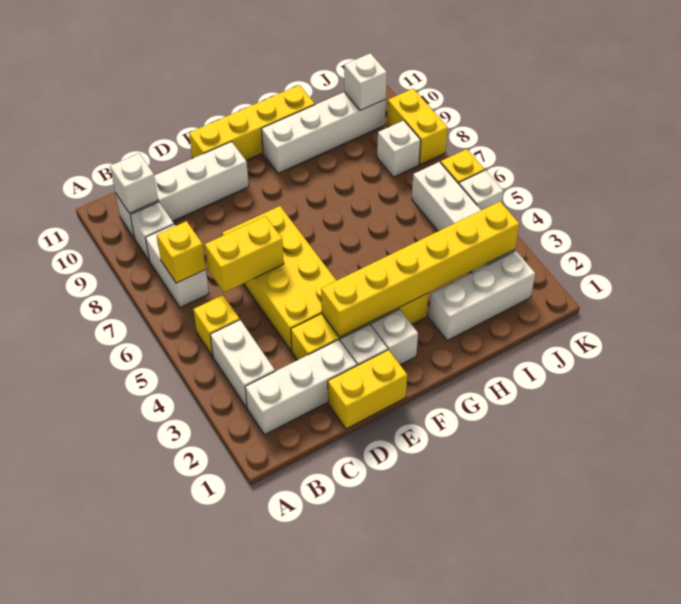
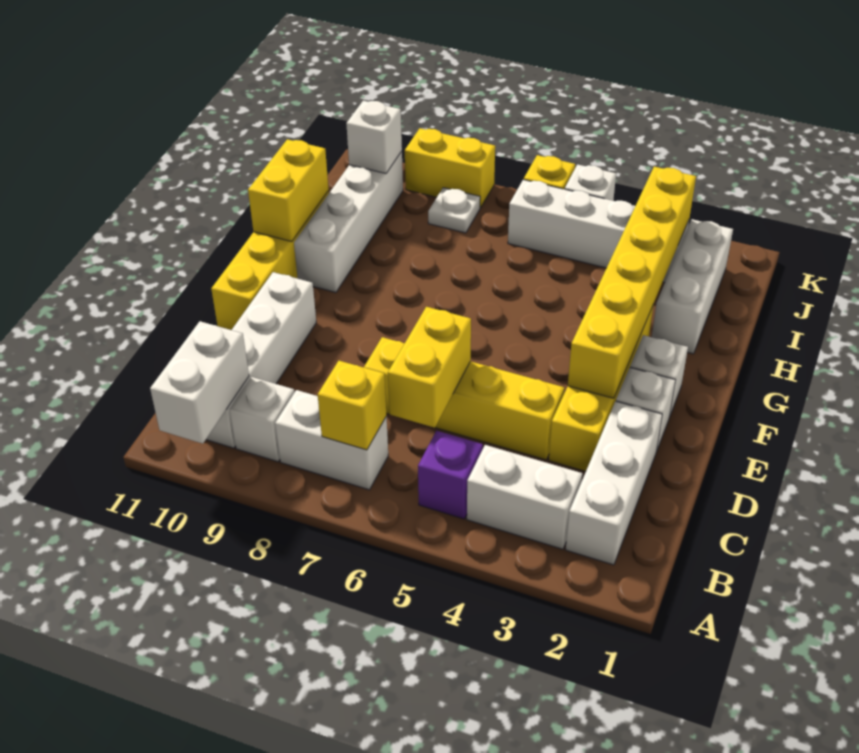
yellow brick B5 level 1 -> purple brick B5 level 1
white brick B10 level 2 -> white brick A10:B10 level 2
yellow brick D1:E1 level 1 -> yellow brick G11:H11 level 2
yellow brick D4:E7 level 1 -> yellow brick D4:D7 level 1
white brick J8 level 1 -> white plate J8 level 1

